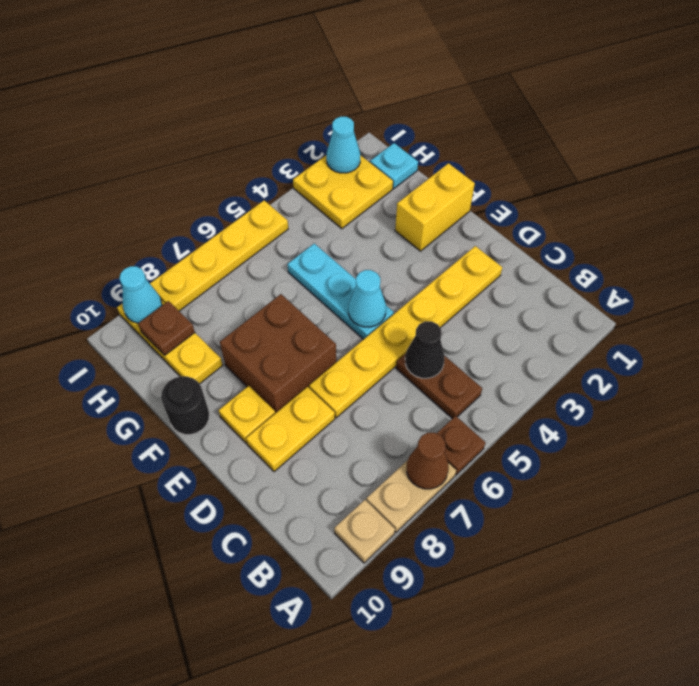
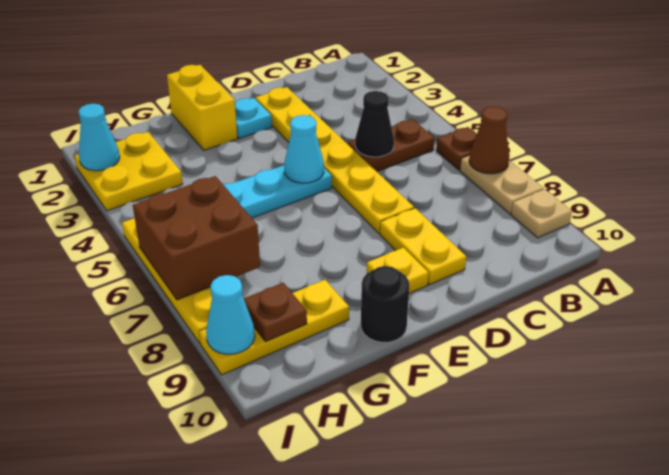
brown brick E7:F8 level 1 -> brown brick H6:I7 level 2
cyan plate H1 level 1 -> cyan plate E2 level 1

